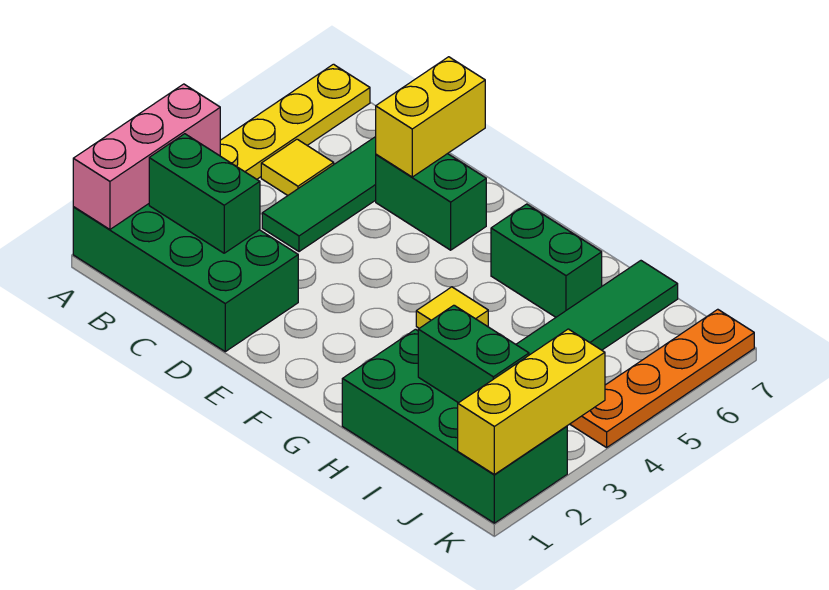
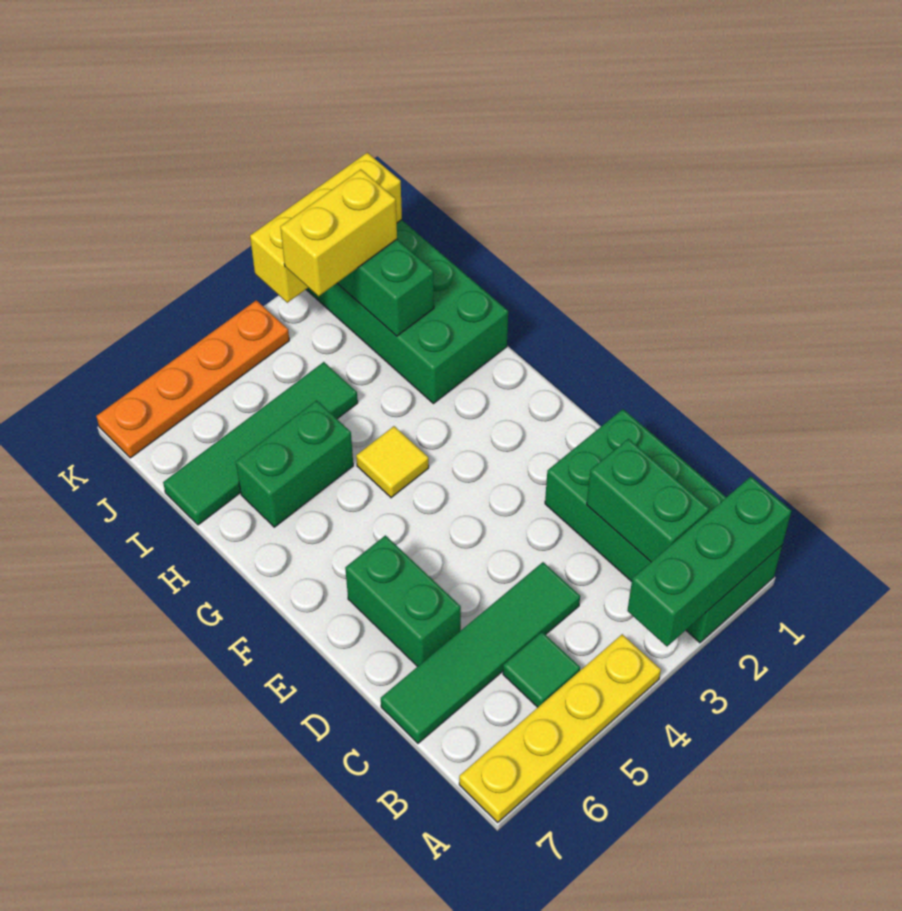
pink brick A1:A3 level 2 -> green brick A1:A3 level 2
yellow tile B5 level 1 -> green tile B5 level 1
yellow brick D6:D7 level 2 -> yellow brick J2:J3 level 3
green brick G6:H6 level 1 -> green brick H5:H6 level 1

